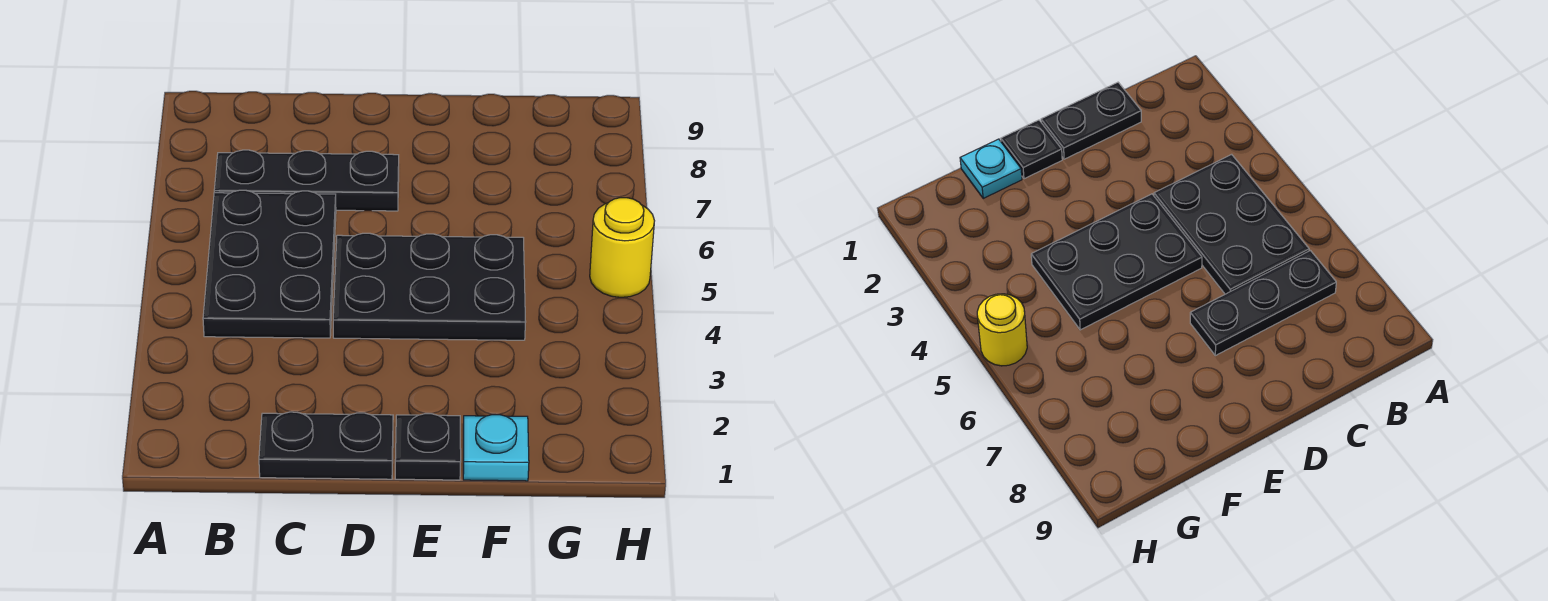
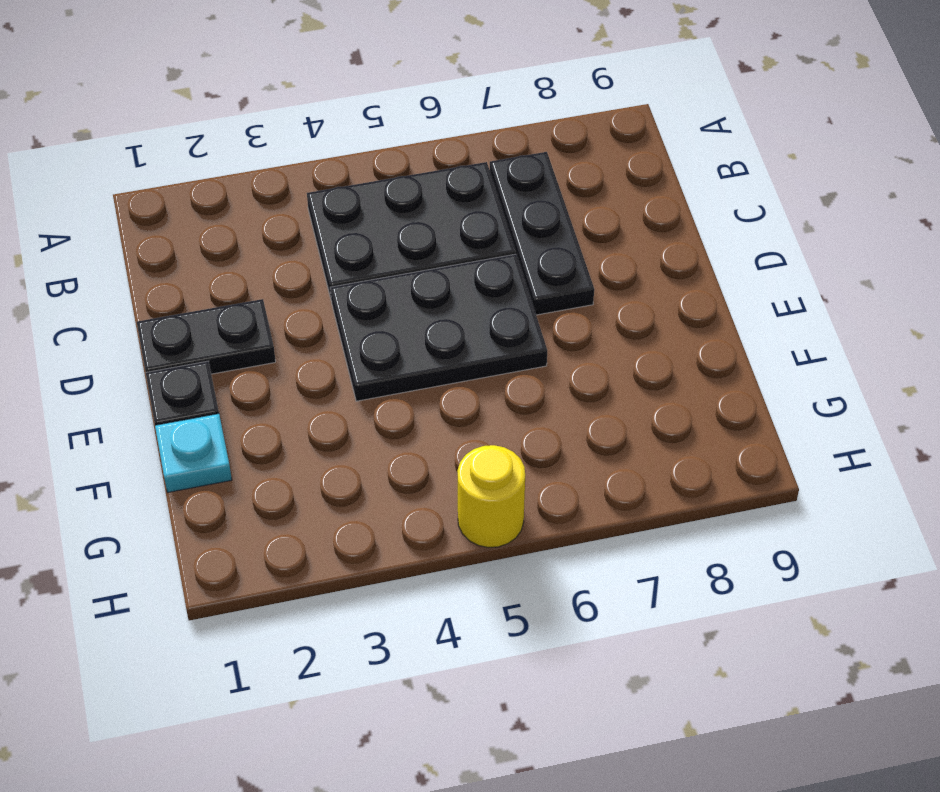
black plate C1:D1 level 1 -> black plate D1:D2 level 1
black plate D4:F5 level 1 -> black plate D4:E6 level 1

